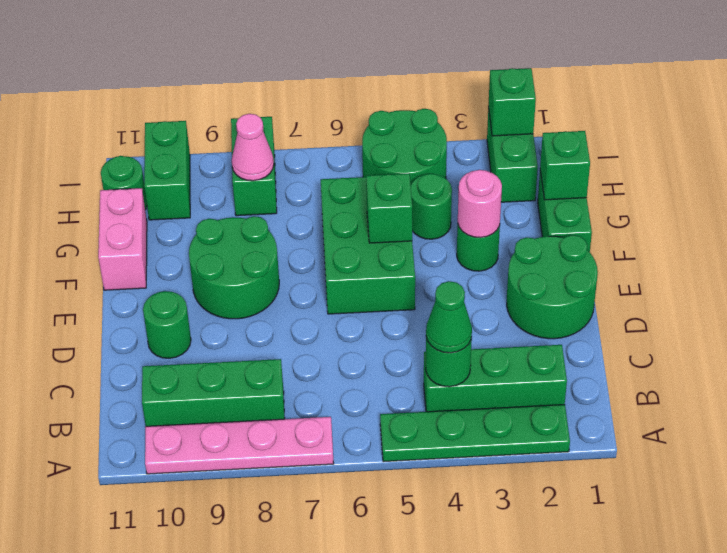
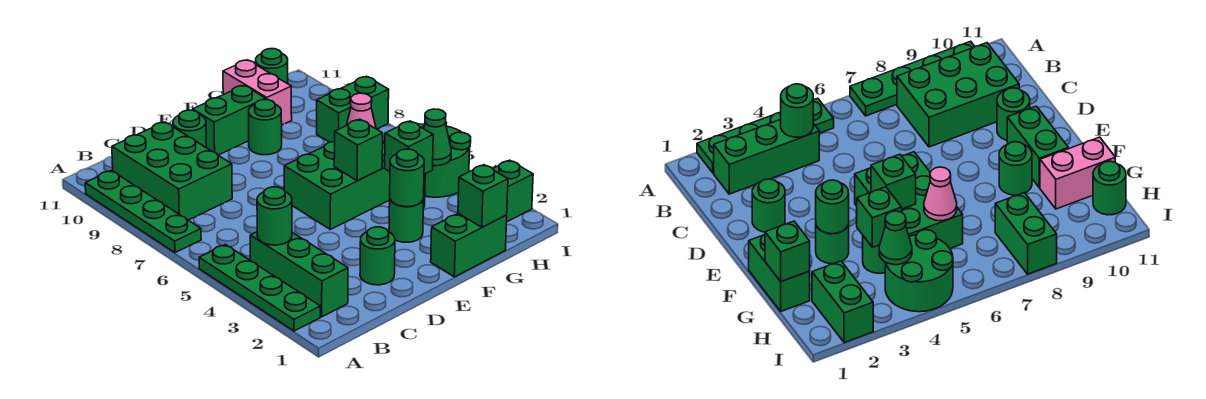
pink plate A7:A10 level 1 -> green plate A7:A10 level 1
green cone B4 level 3 -> green cone H4 level 2
green brick B8:B10 level 1 -> green brick B8:C10 level 1
green round brick D1:E2 level 1 -> green round brick D2 level 1
green round brick E8:F9 level 1 -> green round brick F9 level 1
pink round brick F3 level 2 -> green round brick F3 level 2
pink brick F11:G11 level 1 -> pink brick G10:G11 level 1
pink cone H8 level 2 -> pink cone G6 level 2
green brick H10:I10 level 1 -> green brick E10:F10 level 1
green brick I2 level 2 -> green brick G4 level 2

